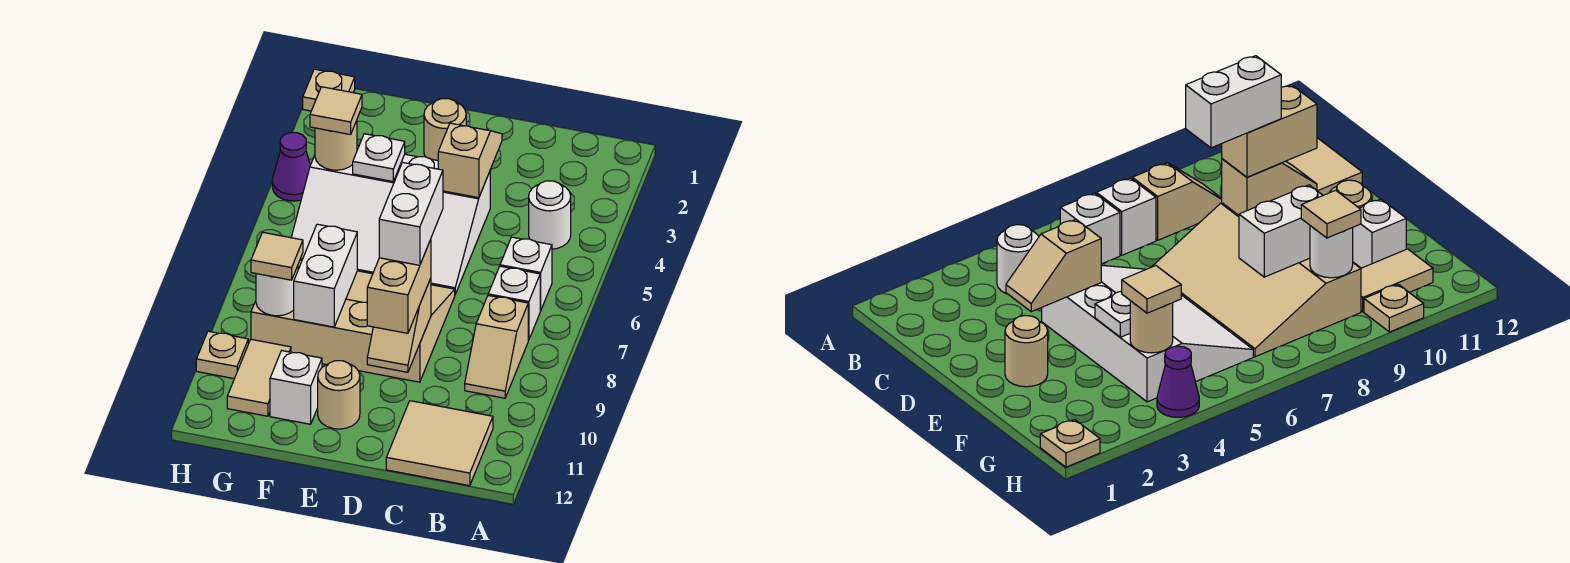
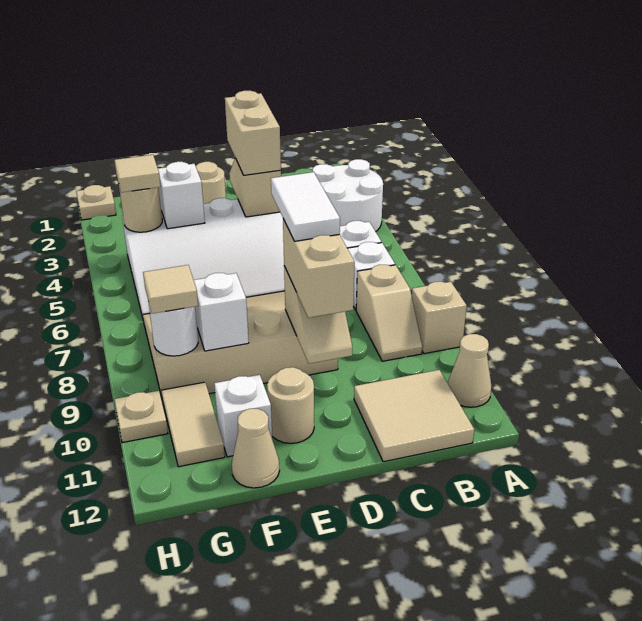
none -> tan brick A9 level 1
none -> tan cone A11 level 1
white round brick B4 level 1 -> white round brick A3:B4 level 1
none -> tan brick D3:D4 level 3
white brick D8:D9 level 4 -> white tile D8:D9 level 4
white plate F4 level 2 -> white brick F4 level 2
white brick F8:F9 level 2 -> white brick F9 level 2
none -> tan cone F12 level 1
purple cone H4 level 1 -> none

